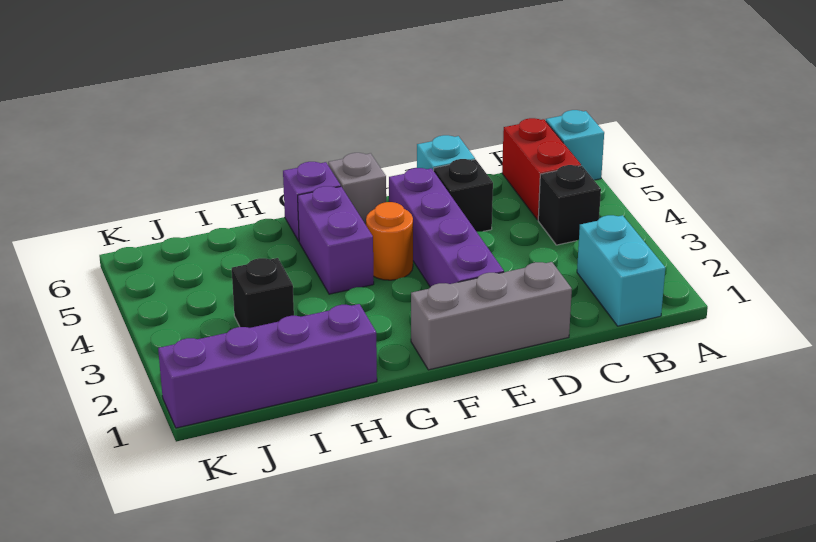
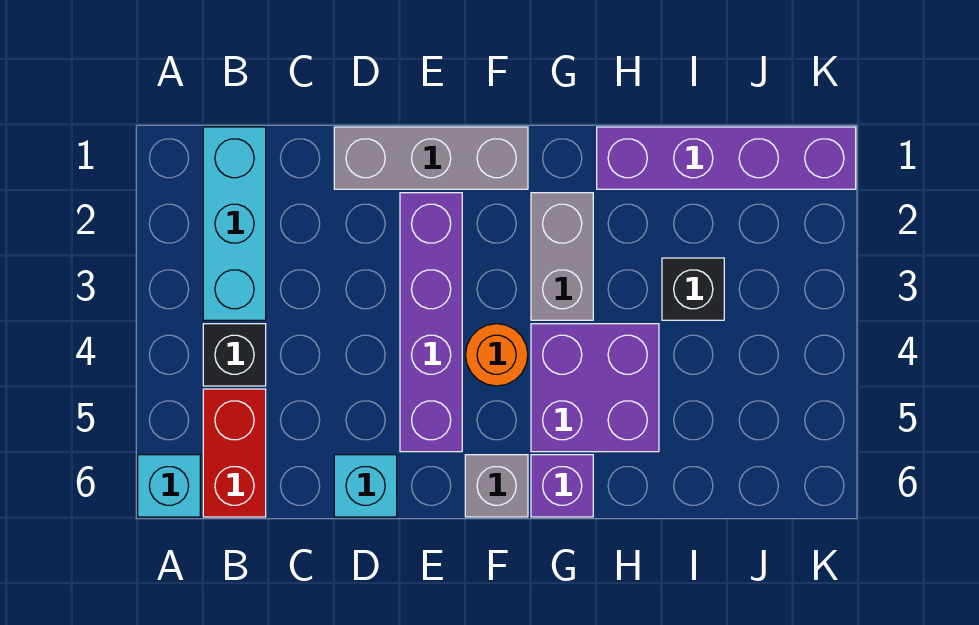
cyan brick B1:B2 level 1 -> cyan brick B1:B3 level 1
black brick D5 level 1 -> none
none -> grey brick G2:G3 level 1
purple brick G4:G5 level 1 -> purple brick G4:H5 level 1

